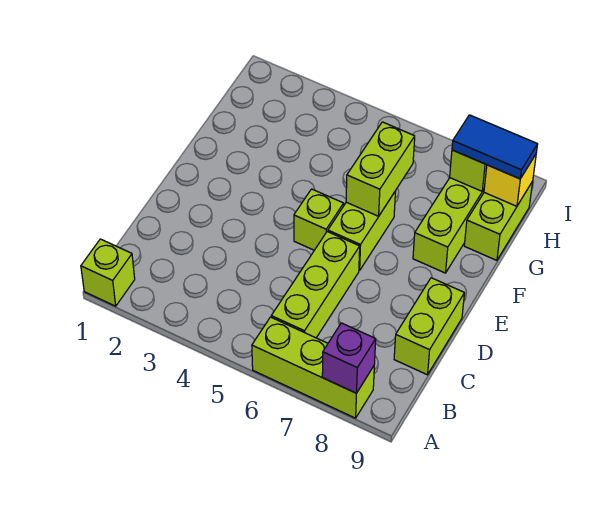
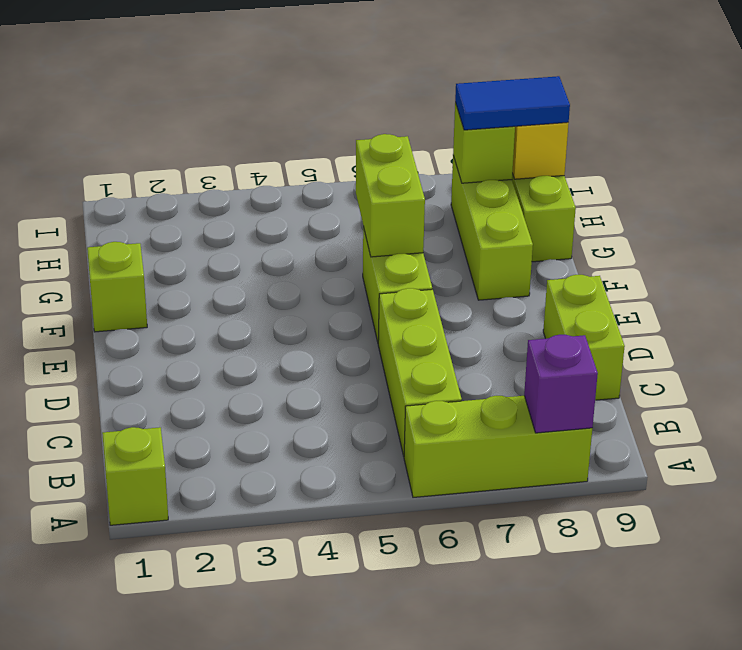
lime brick E5 level 1 -> lime brick F1 level 1

